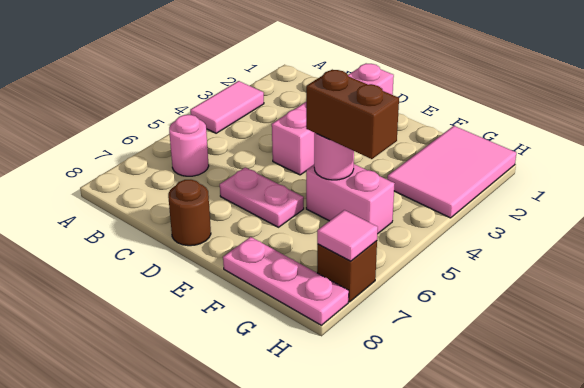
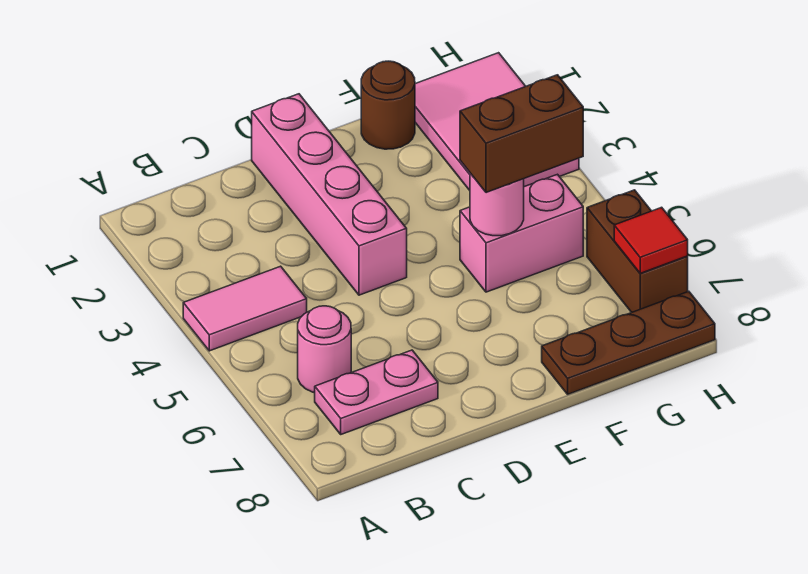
pink tile A3:A4 level 1 -> pink tile A4:B4 level 1
pink plate D6:E6 level 1 -> pink plate B7:C7 level 1
brown round brick D8 level 1 -> brown round brick F1 level 1
pink plate F8:H8 level 1 -> brown plate F8:H8 level 1
brown brick H7 level 1 -> brown brick H6:H7 level 1
pink tile H7 level 2 -> red tile H7 level 2

